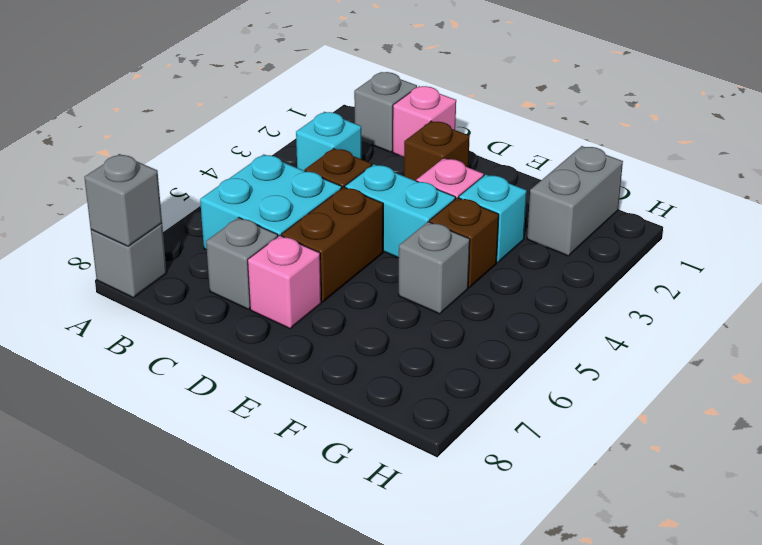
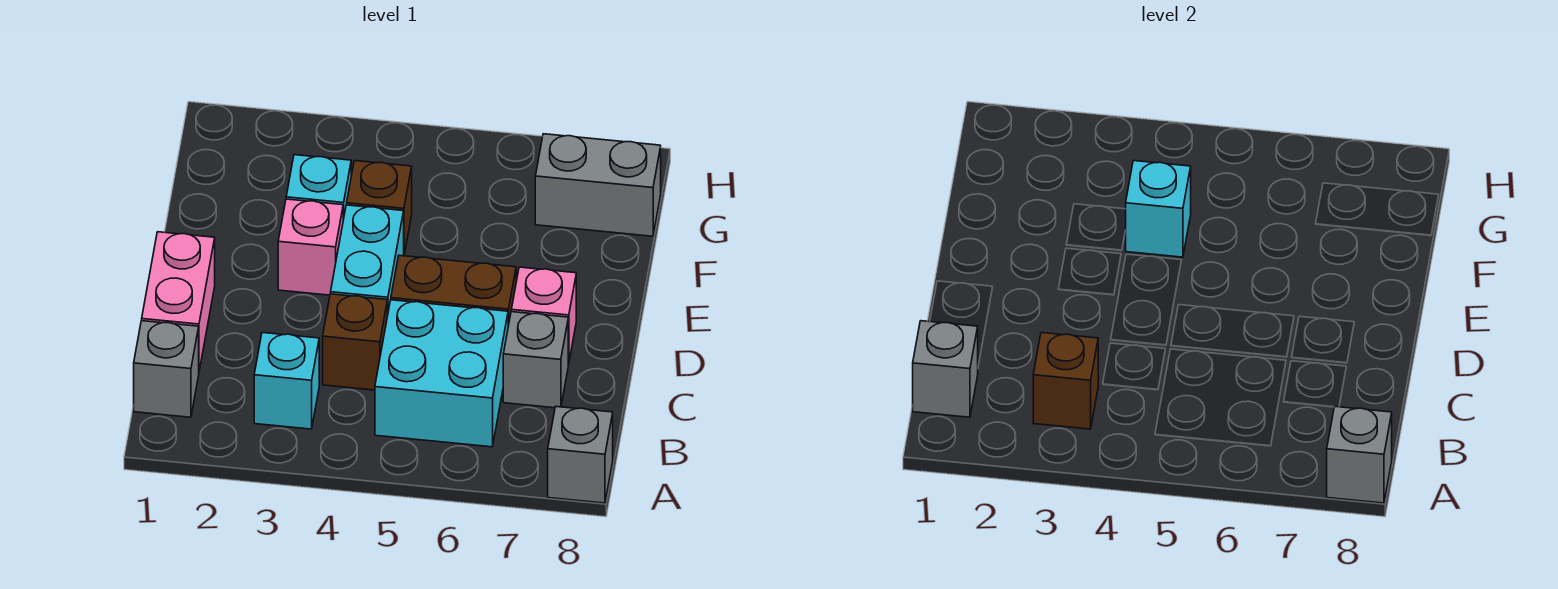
pink brick C1 level 1 -> pink brick C1:D1 level 1
brown brick D2 level 1 -> brown brick B3 level 2
none -> cyan brick F4 level 2
grey brick F5 level 1 -> grey brick B1 level 2
grey brick G1:G2 level 1 -> grey brick G7:G8 level 1

